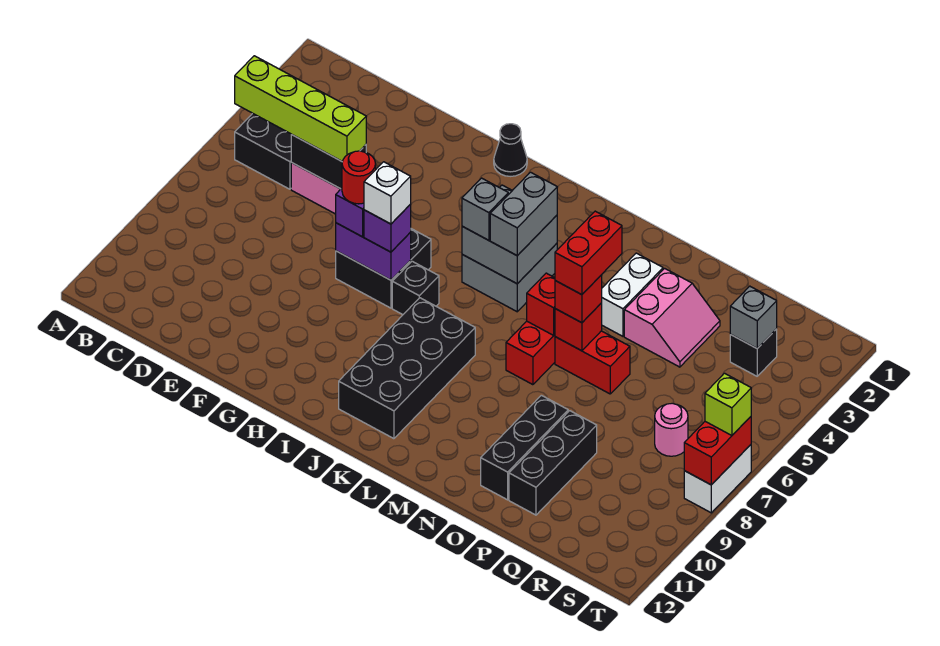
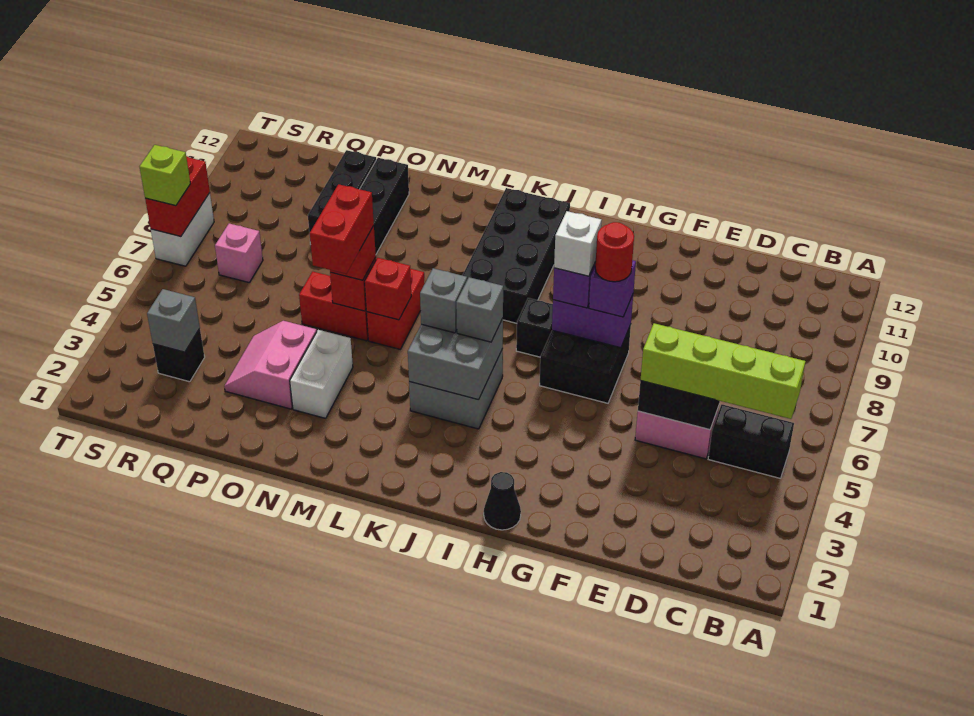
grey brick K4:K5 level 3 -> grey brick K5 level 3
pink round brick R7 level 1 -> pink brick R7 level 1

